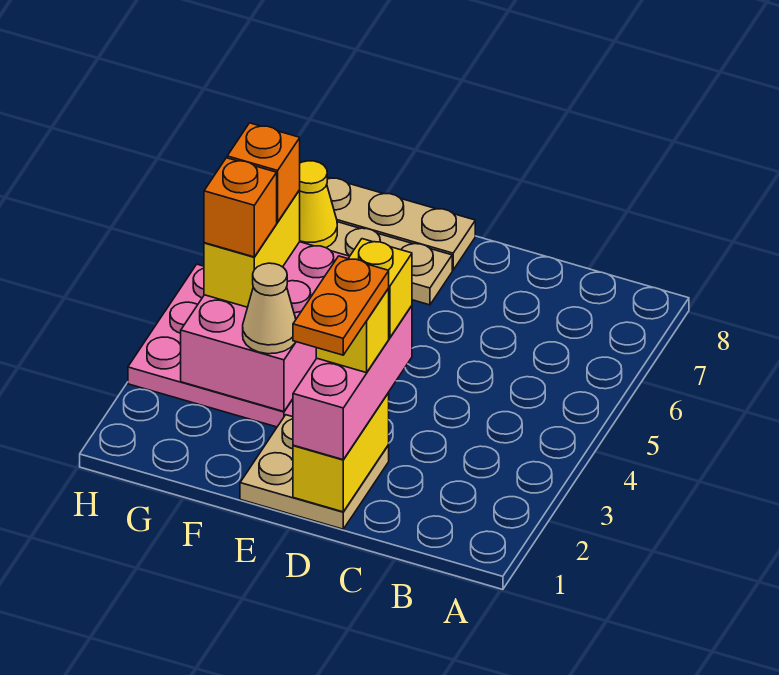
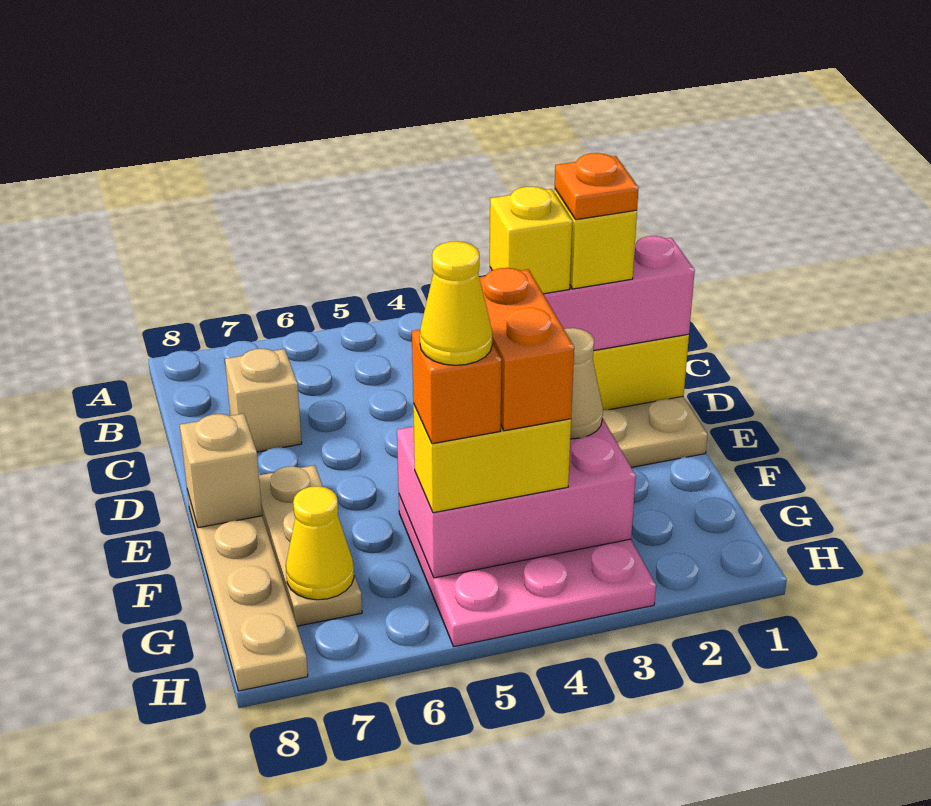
none -> tan brick C7 level 1
orange plate D1:D2 level 5 -> orange plate D2 level 5
none -> tan brick E8 level 2
orange brick G4 level 4 -> orange brick F4:G4 level 4
none -> yellow cone G5 level 5

